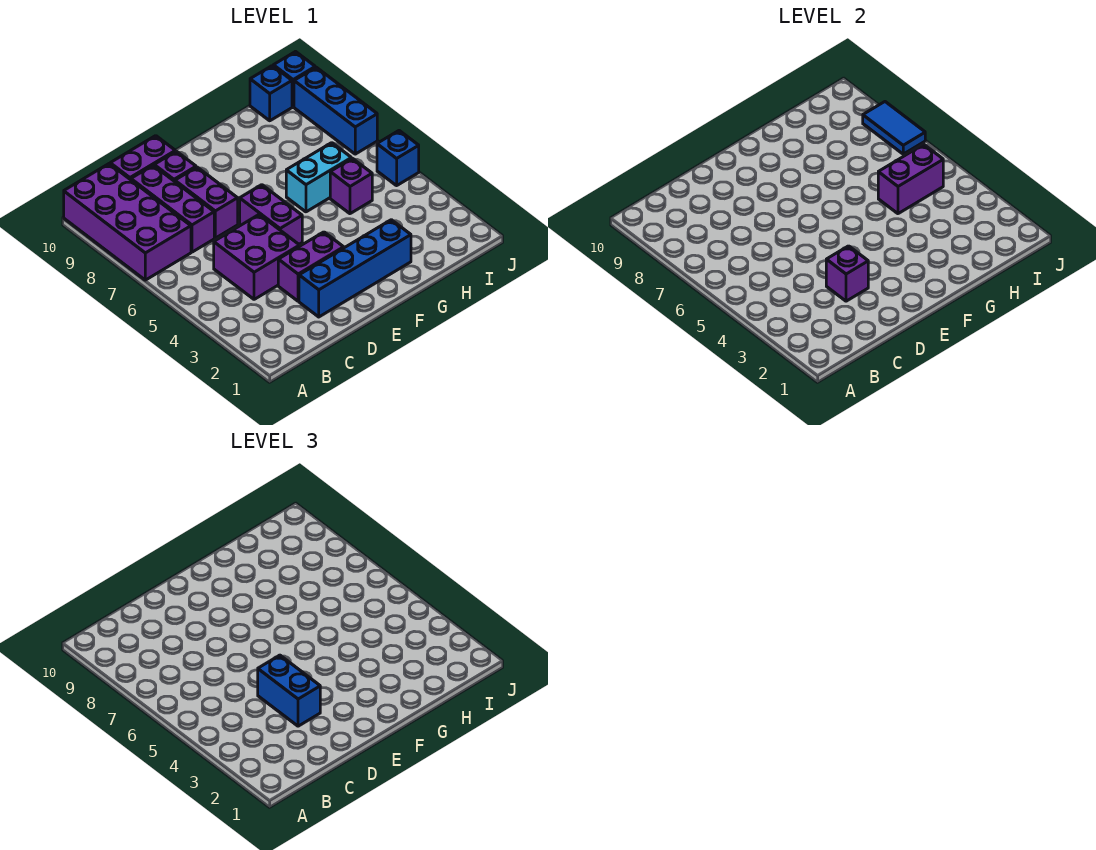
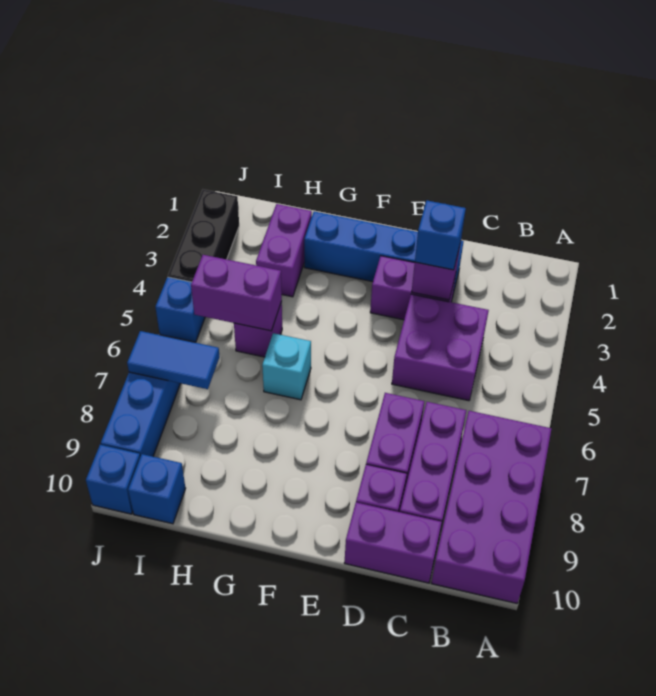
blue brick D3:D4 level 3 -> blue brick D3 level 3
purple brick E5:E6 level 1 -> purple brick H2:H3 level 1
cyan brick G6:H6 level 1 -> cyan brick G6 level 1
none -> black brick J2:J4 level 1
blue tile J7:J8 level 2 -> blue tile I7:J7 level 2

